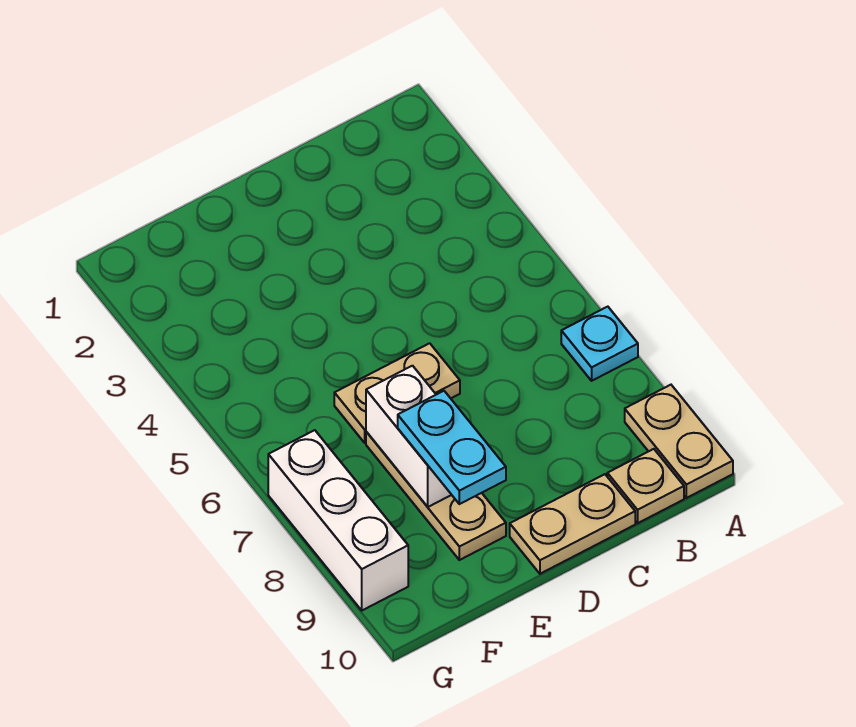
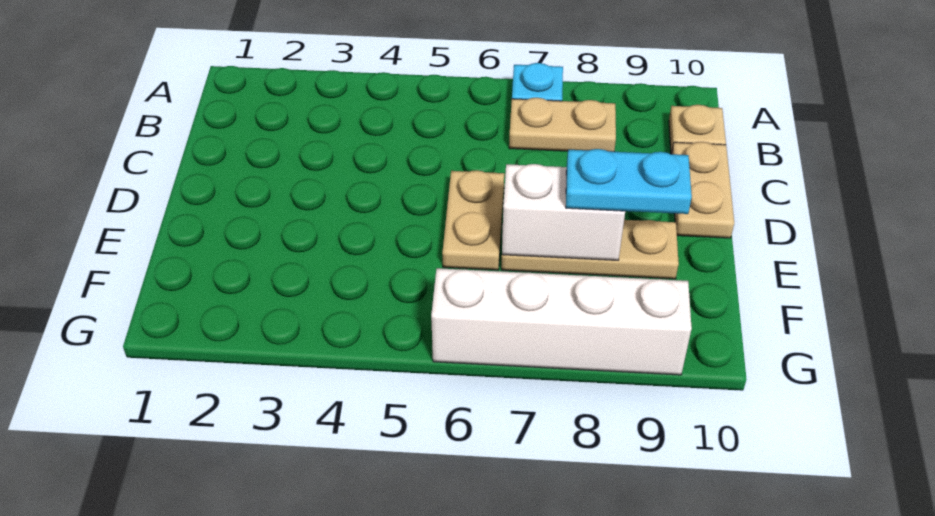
tan plate A9:A10 level 1 -> tan plate B7:B8 level 1
white brick G7:G9 level 1 -> white brick G6:G9 level 1

